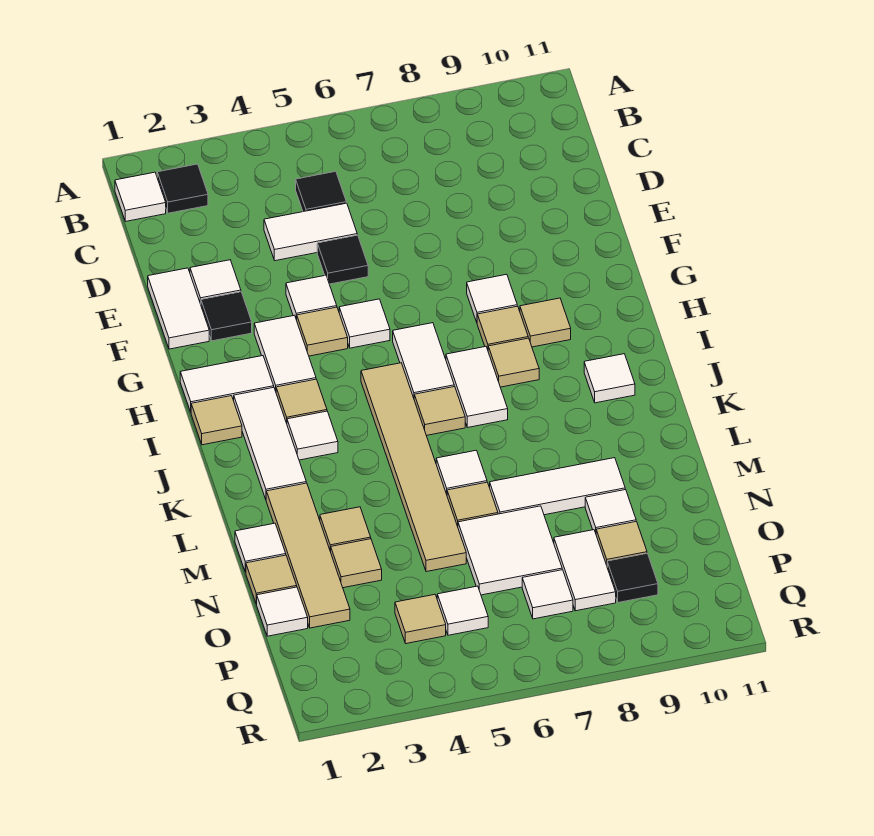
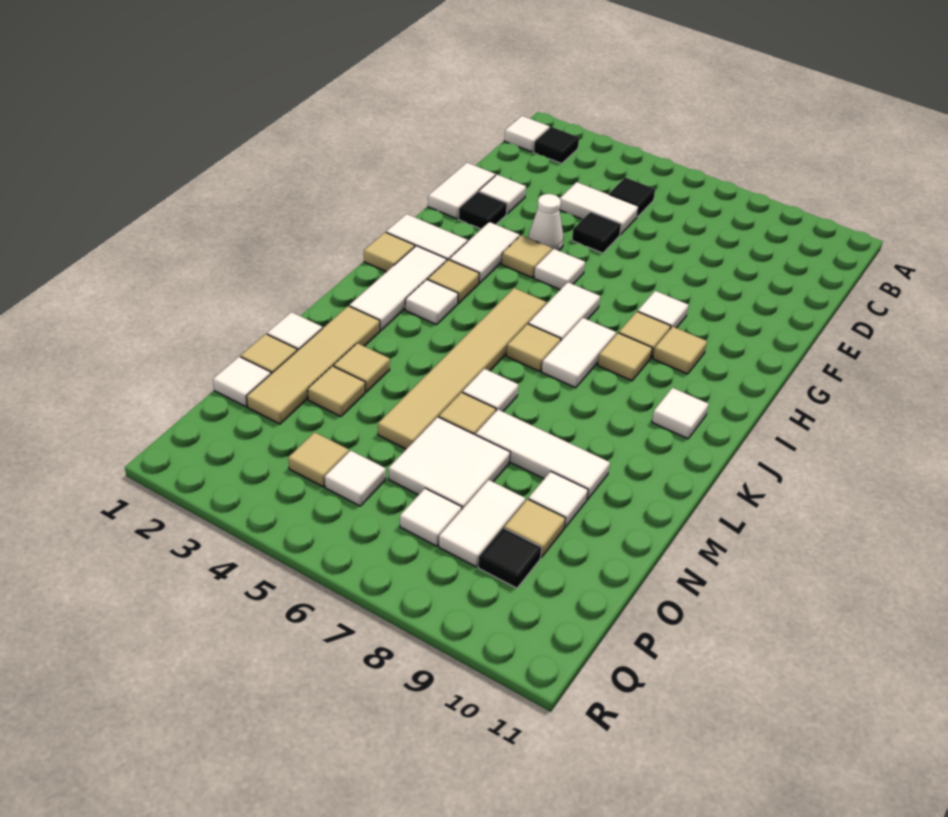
white tile F4 level 1 -> white cone F4 level 1

